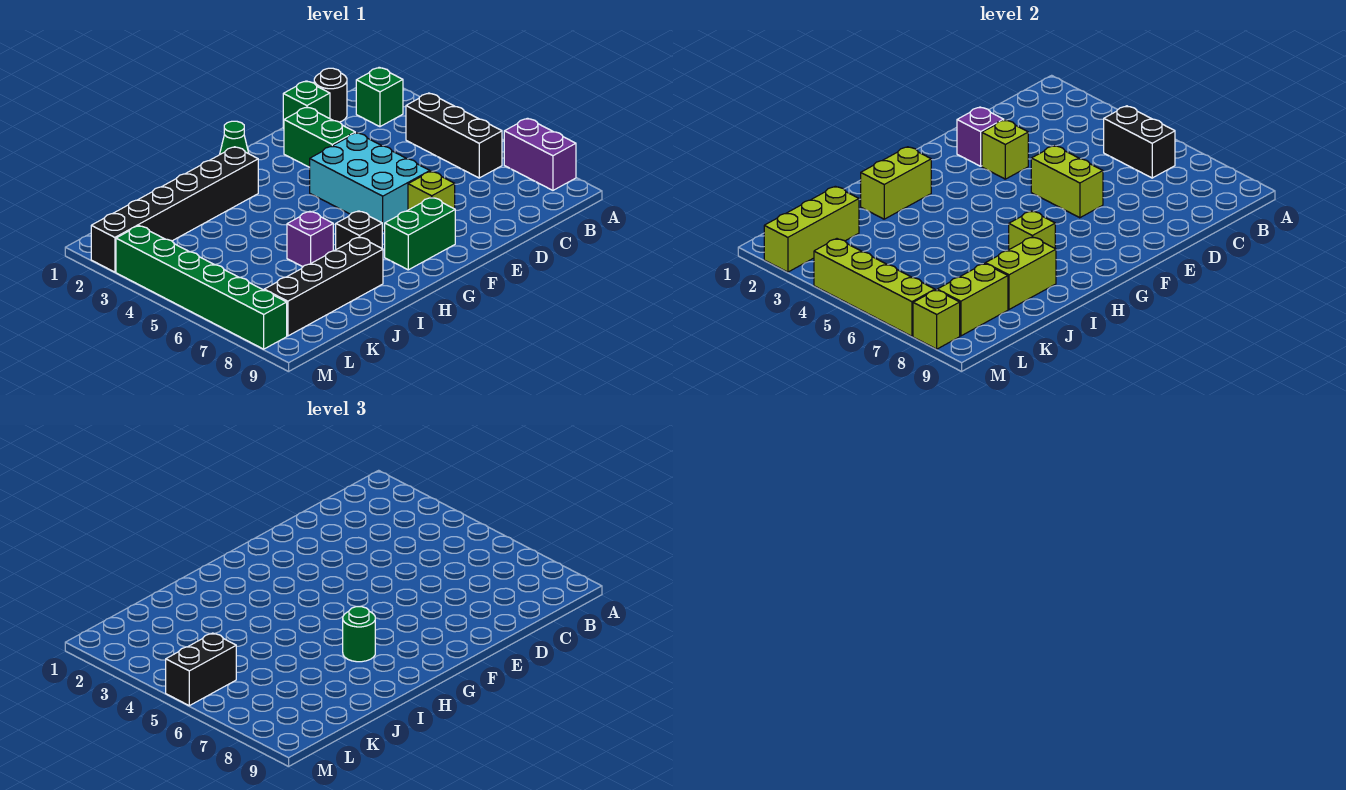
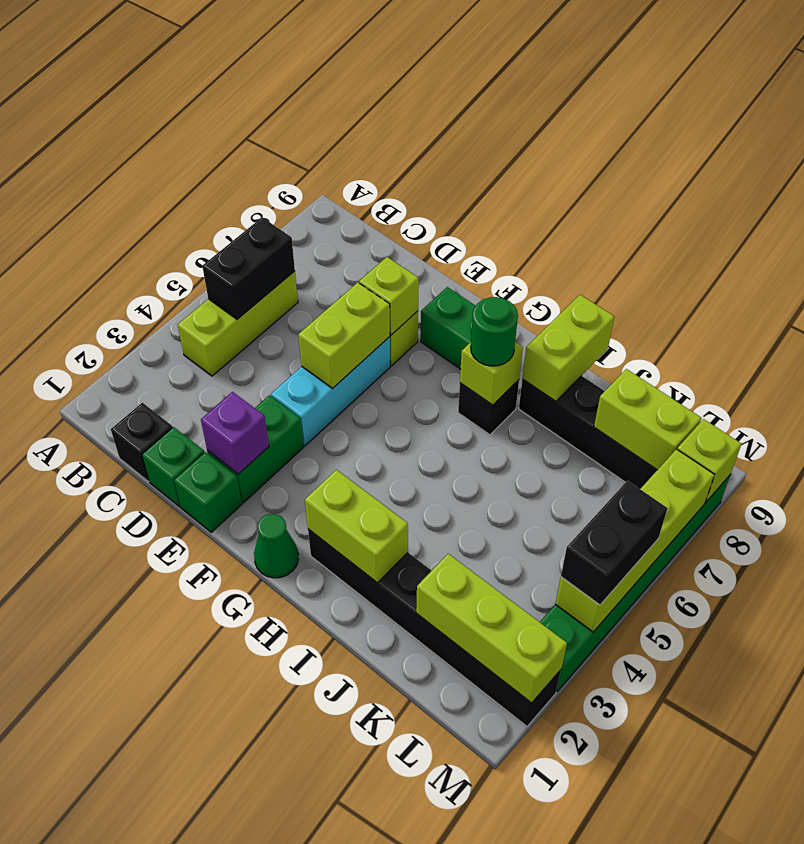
purple brick A7:A8 level 1 -> none
green brick B2 level 1 -> green brick E1 level 1
black brick B4:B6 level 1 -> lime brick B4:B6 level 1
black round brick C1 level 1 -> black brick C1 level 1
lime brick E3 level 2 -> lime brick E7 level 2
cyan brick E4:F6 level 1 -> cyan brick E4:E6 level 1
purple brick I6 level 1 -> none
lime brick I8:J8 level 2 -> lime brick I8:I9 level 2
black brick L5:M5 level 3 -> black brick M4:M5 level 3

